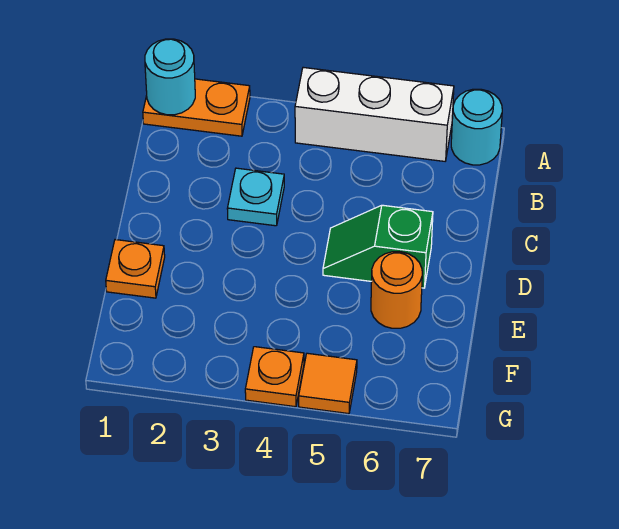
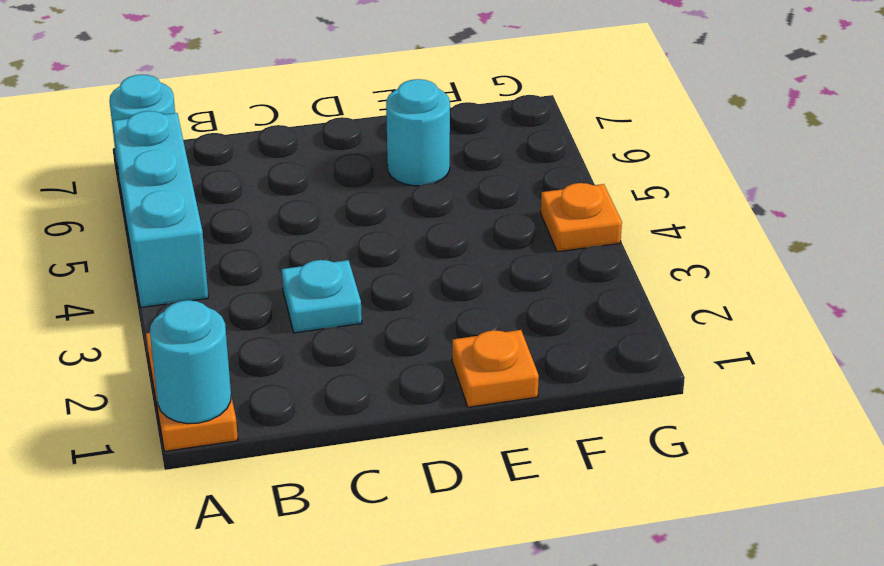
white brick A4:A6 level 1 -> cyan brick A4:A6 level 1
green slope D5:D6 level 1 top 6 -> none
orange round brick E6 level 1 -> cyan round brick E6 level 1
orange tile G5 level 1 -> none

